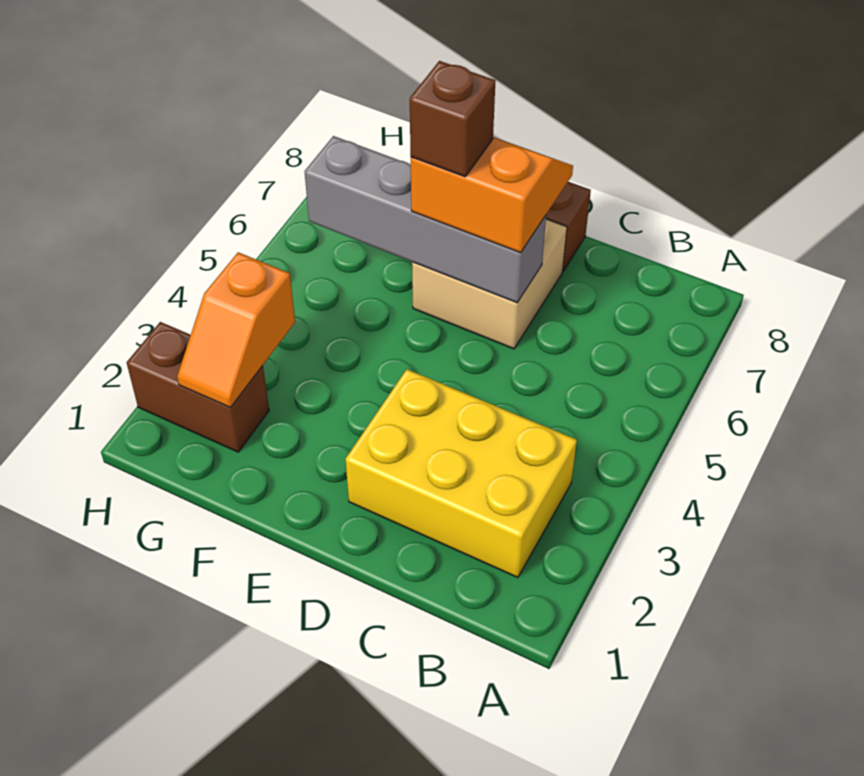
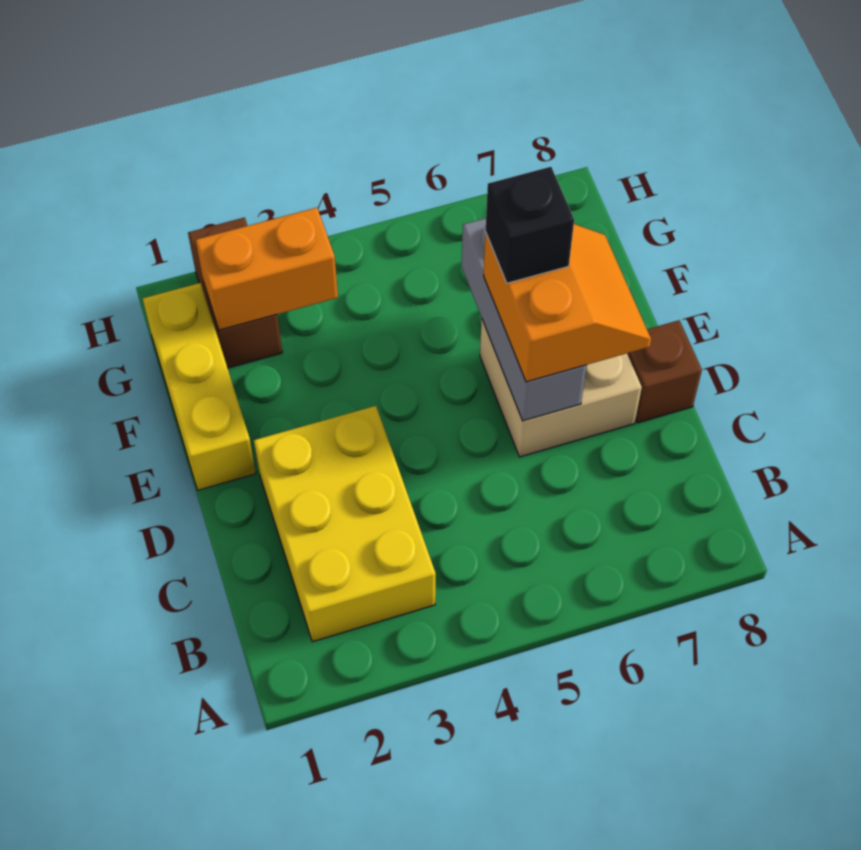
grey brick D6:G6 level 2 -> grey brick D6:F6 level 2
none -> yellow brick E1:G1 level 1
brown brick E6 level 4 -> black brick E6 level 4
orange slope G2:G3 level 2 top 3 -> orange brick G2:G3 level 2

